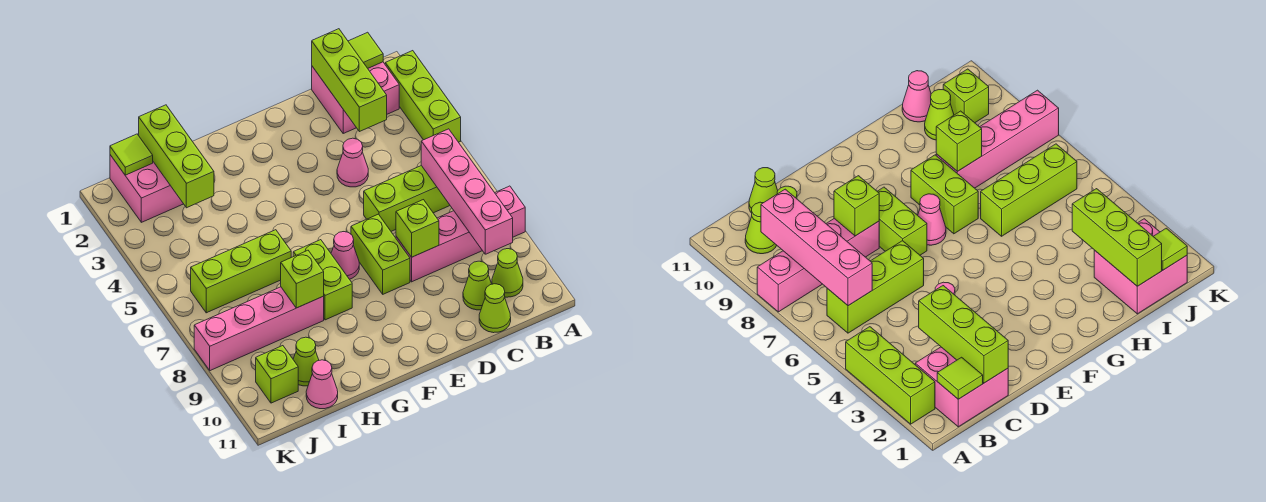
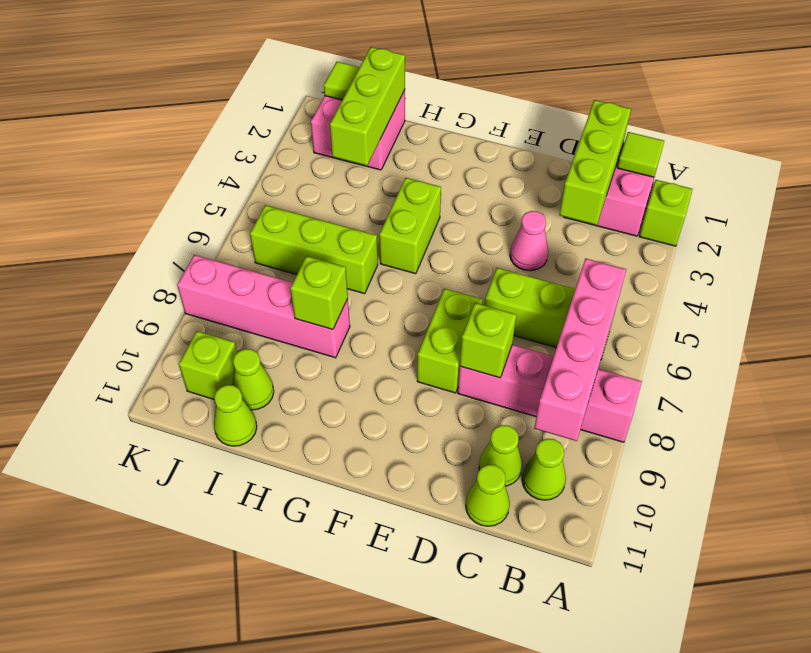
lime brick A2:A4 level 1 -> lime brick A2 level 1
pink cone F7 level 1 -> none
lime brick G7:G8 level 1 -> lime brick G4:G5 level 1
pink cone I11 level 1 -> lime cone I11 level 1

